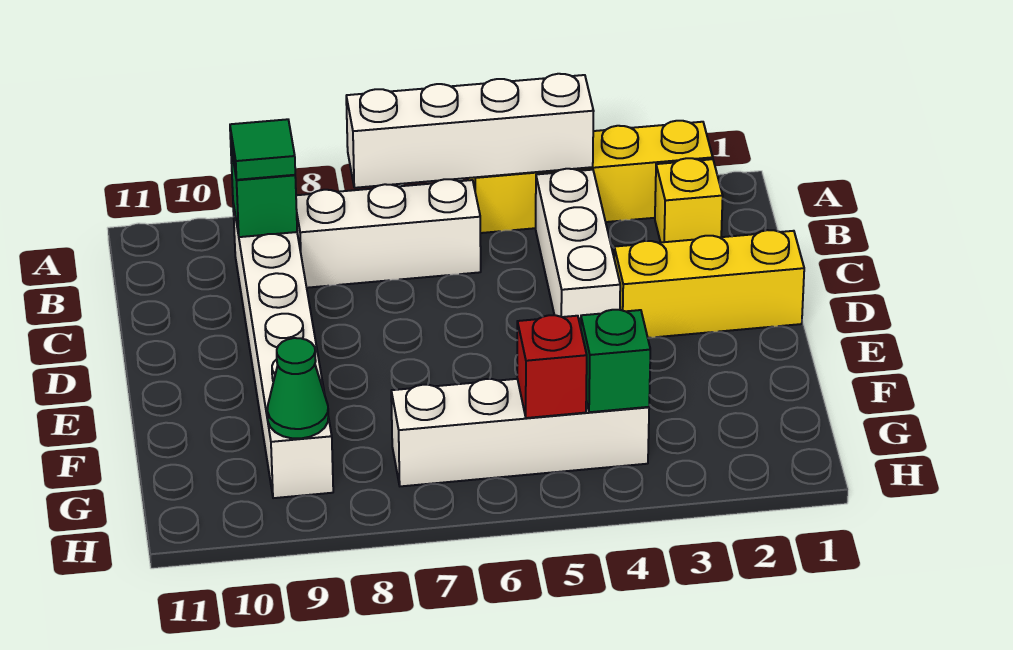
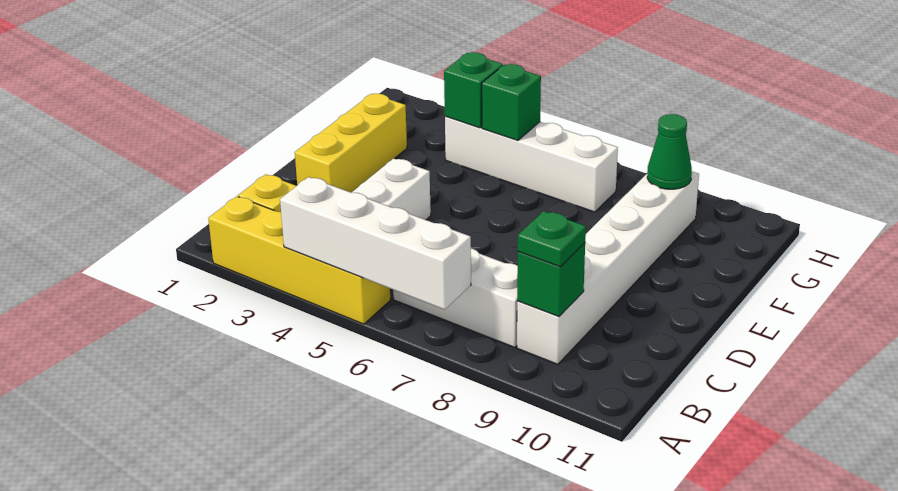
green tile B9 level 3 -> green plate B9 level 3
yellow brick D1:D3 level 1 -> yellow brick D2:F2 level 1
red brick G5 level 2 -> green brick G5 level 2

